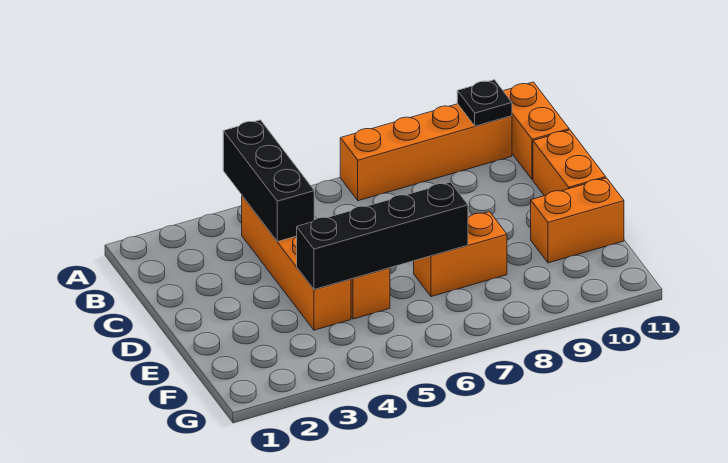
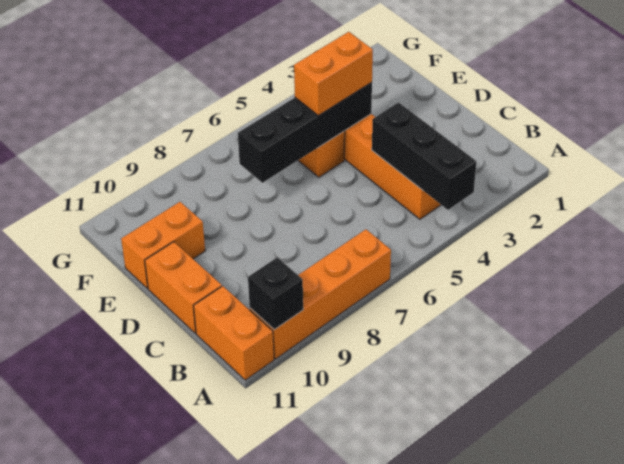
black plate A10 level 2 -> black brick A10 level 2
orange brick E7:E8 level 1 -> orange brick E4:E5 level 3

